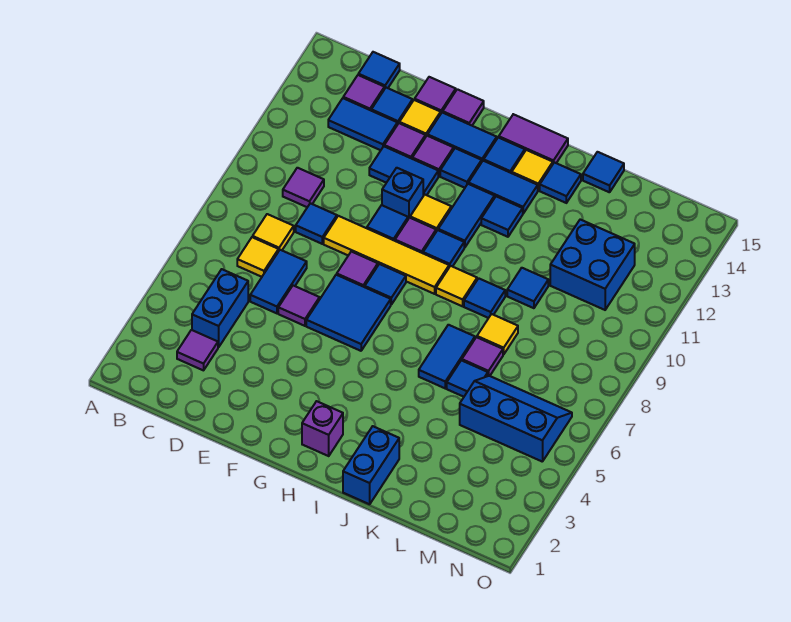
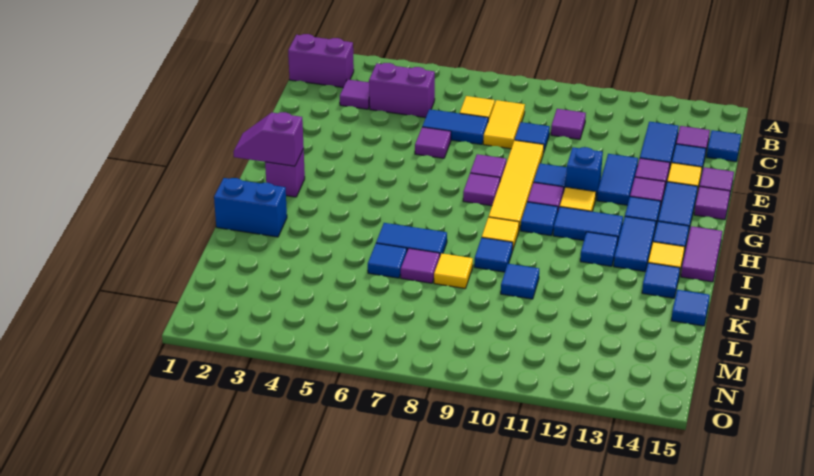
none -> purple brick B1:B2 level 1
blue brick C4:C5 level 1 -> purple brick C4:C5 level 1
yellow tile C8 level 1 -> yellow tile C8:D8 level 1
blue tile F6:G7 level 1 -> none
blue tile G8 level 1 -> purple tile G8 level 1
none -> purple slope H1:H2 level 2 top 2
blue slope L5:N6 level 1 top 5 -> none
blue brick L11:M12 level 1 -> none

